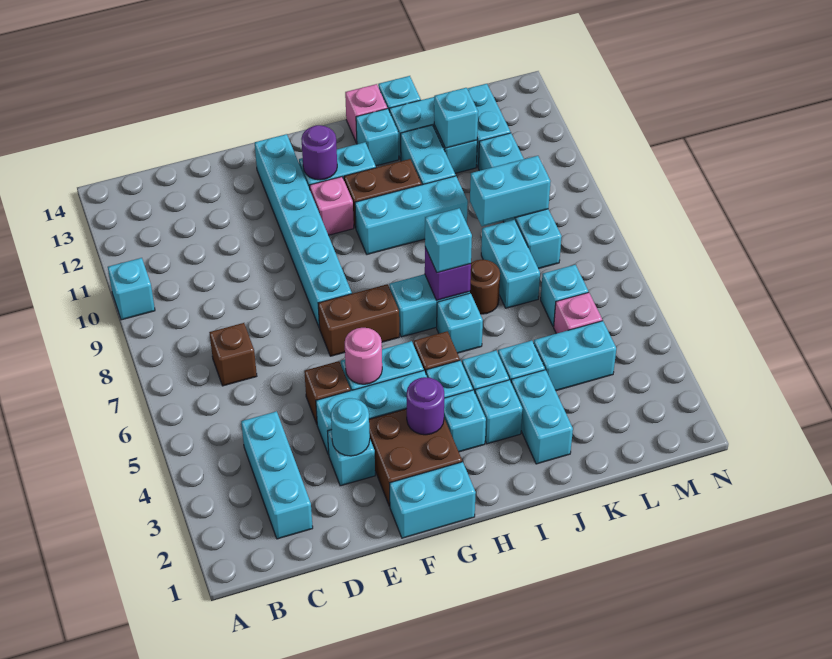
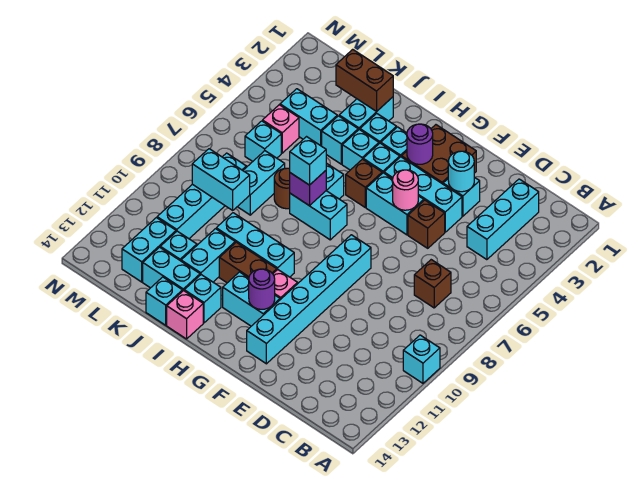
cyan brick F1:G1 level 1 -> none
brown brick F7:G7 level 1 -> brown brick J2:K2 level 2
cyan brick K12 level 2 -> none

